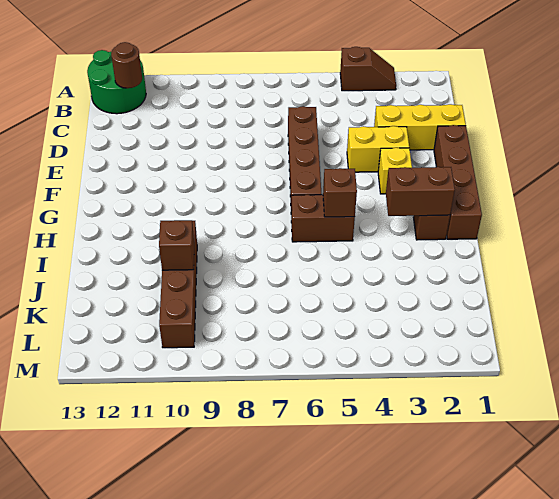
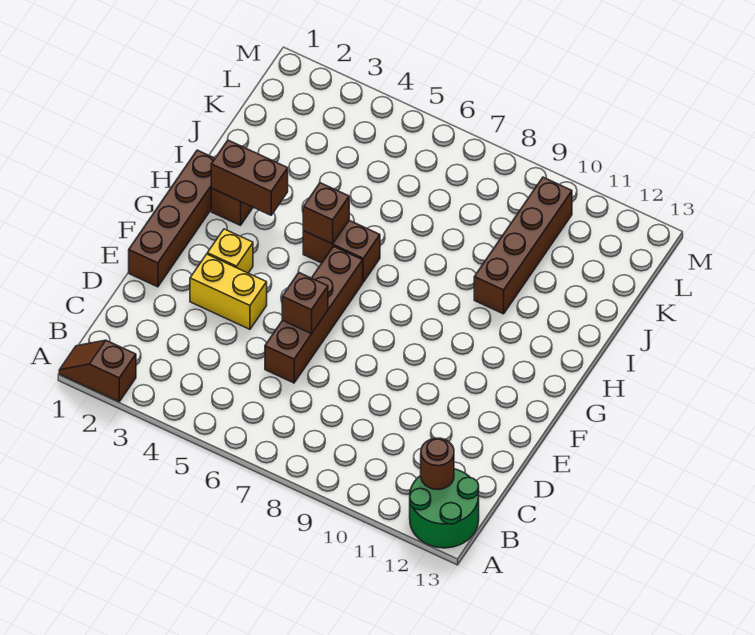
brown slope A3:A4 level 1 top 4 -> brown slope A1:A2 level 1 top 2
yellow brick D1:D3 level 1 -> none
brown brick J10 level 2 -> brown brick E6 level 2

